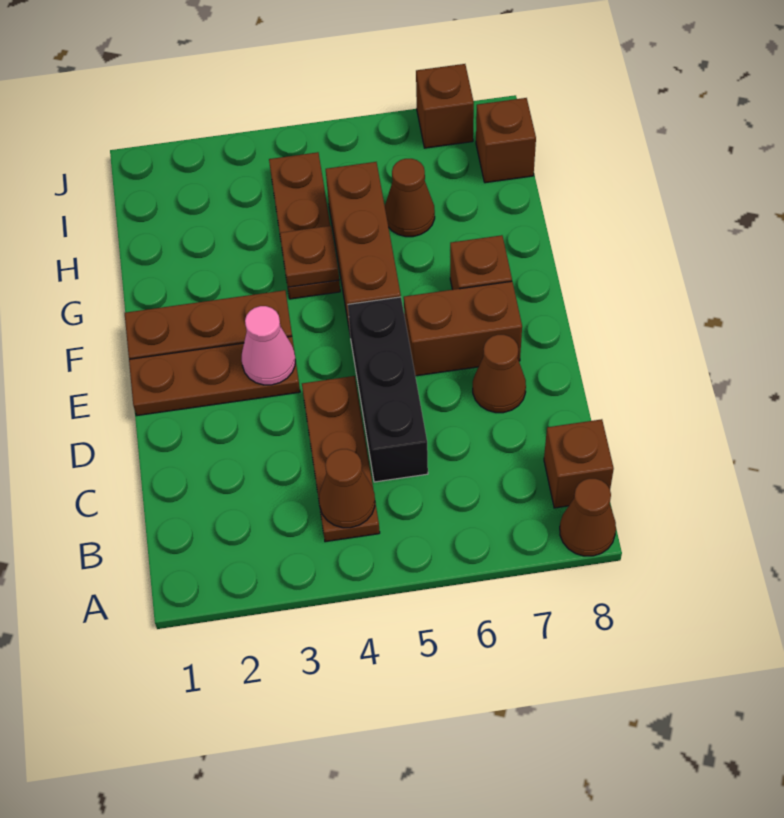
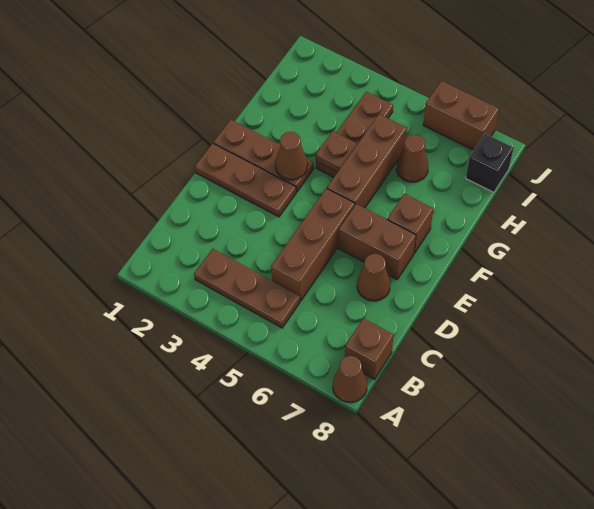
brown plate B4:D4 level 1 -> brown plate B3:B5 level 1
brown cone B4 level 2 -> brown cone F3 level 2
black brick C5:E5 level 1 -> brown brick C5:E5 level 1
pink cone E3 level 2 -> none
brown brick I8 level 1 -> black brick I8 level 1
brown brick J7 level 1 -> brown brick J6:J7 level 1

